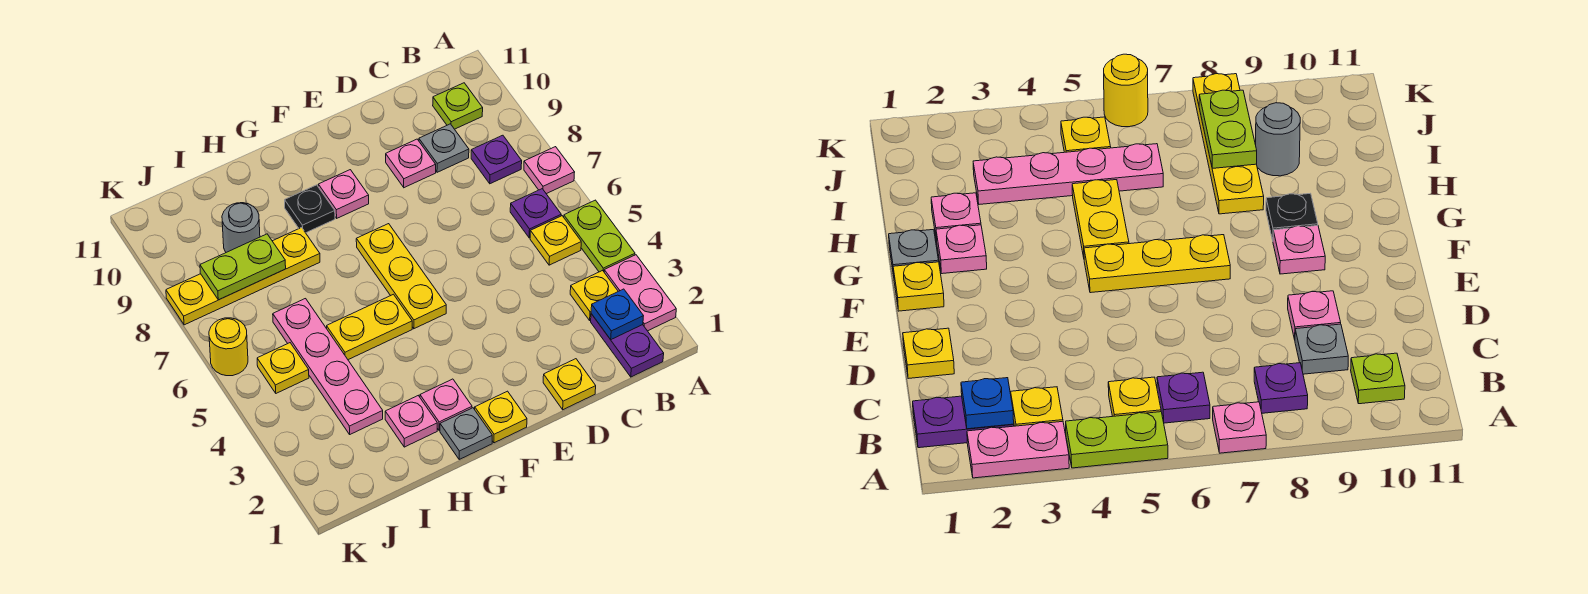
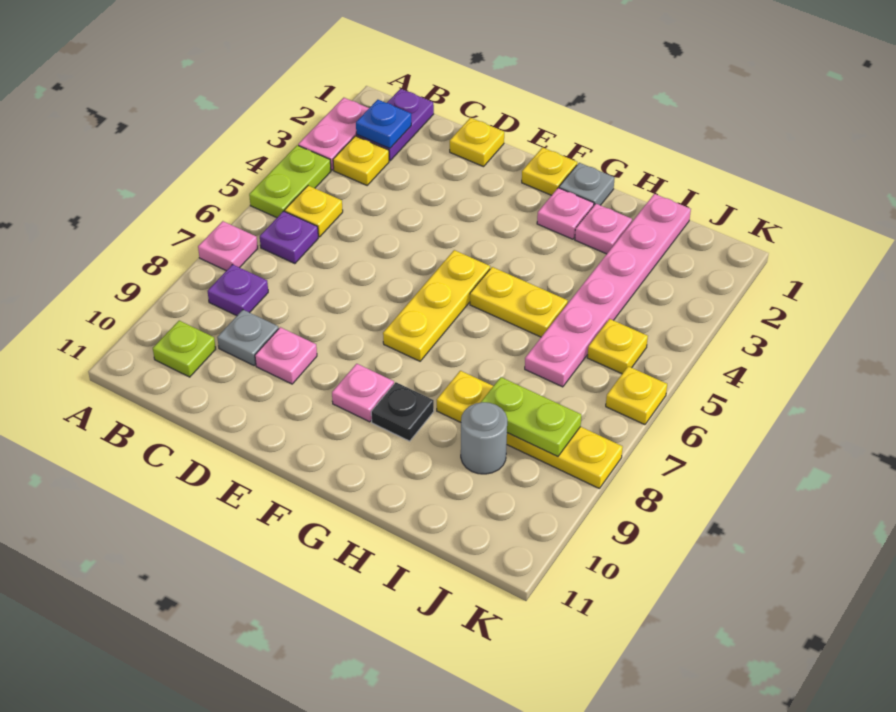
pink plate I3:I6 level 1 -> pink plate I1:I6 level 1
yellow round brick K6 level 1 -> yellow plate K6 level 1

